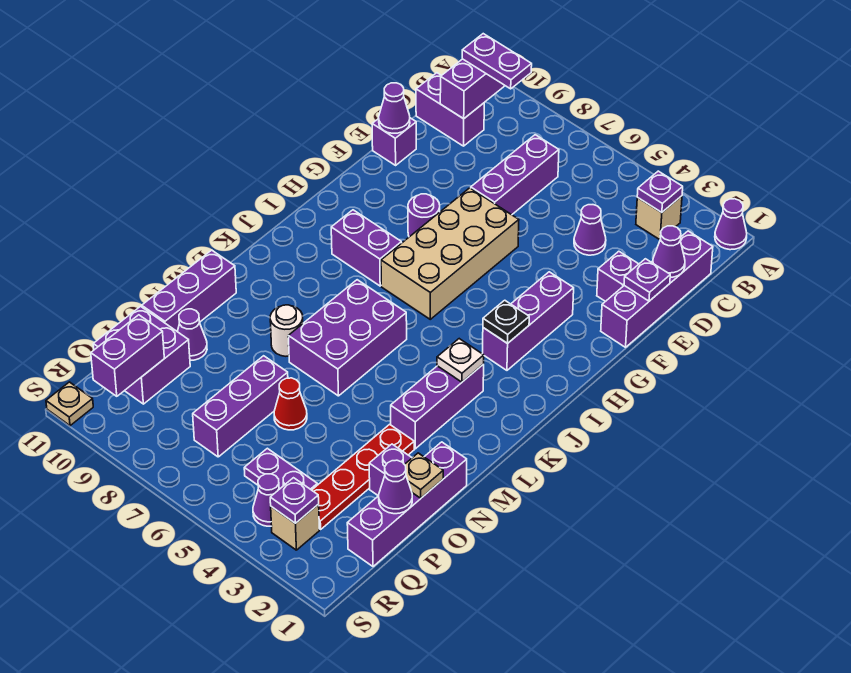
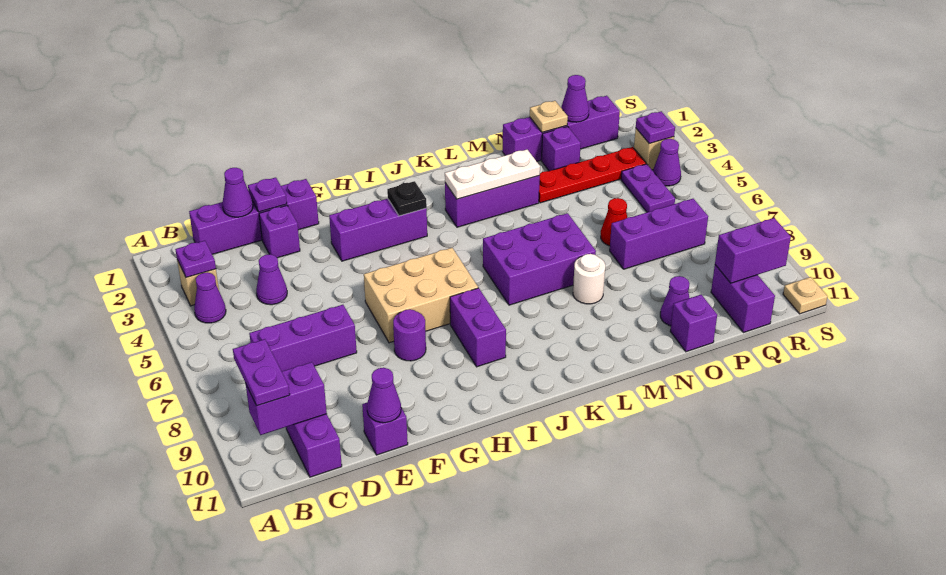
purple cone A1 level 1 -> purple cone B4 level 1
tan brick F6:I7 level 1 -> tan brick G6:I7 level 1
white plate K3 level 2 -> white plate K3:M3 level 2
purple brick M11:O11 level 1 -> purple brick O11 level 1
purple brick P10:Q11 level 1 -> purple brick Q10:Q11 level 1

